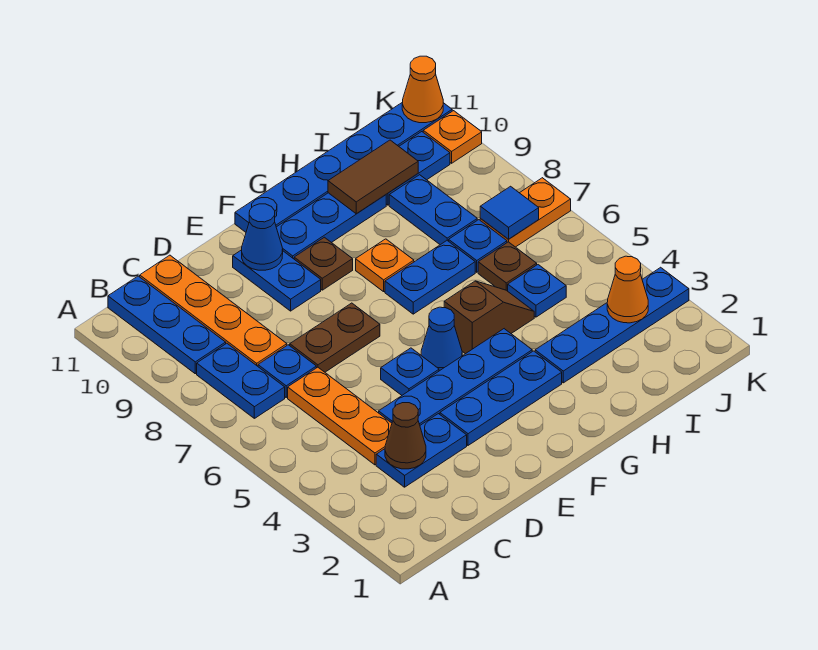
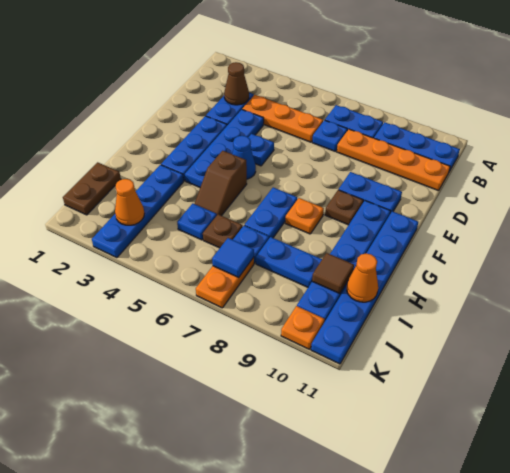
brown plate D7:E7 level 1 -> brown plate I1:J1 level 1
blue cone E10 level 2 -> none
brown tile H10:I10 level 2 -> brown tile I10 level 2
orange cone K11 level 2 -> orange cone I11 level 2

